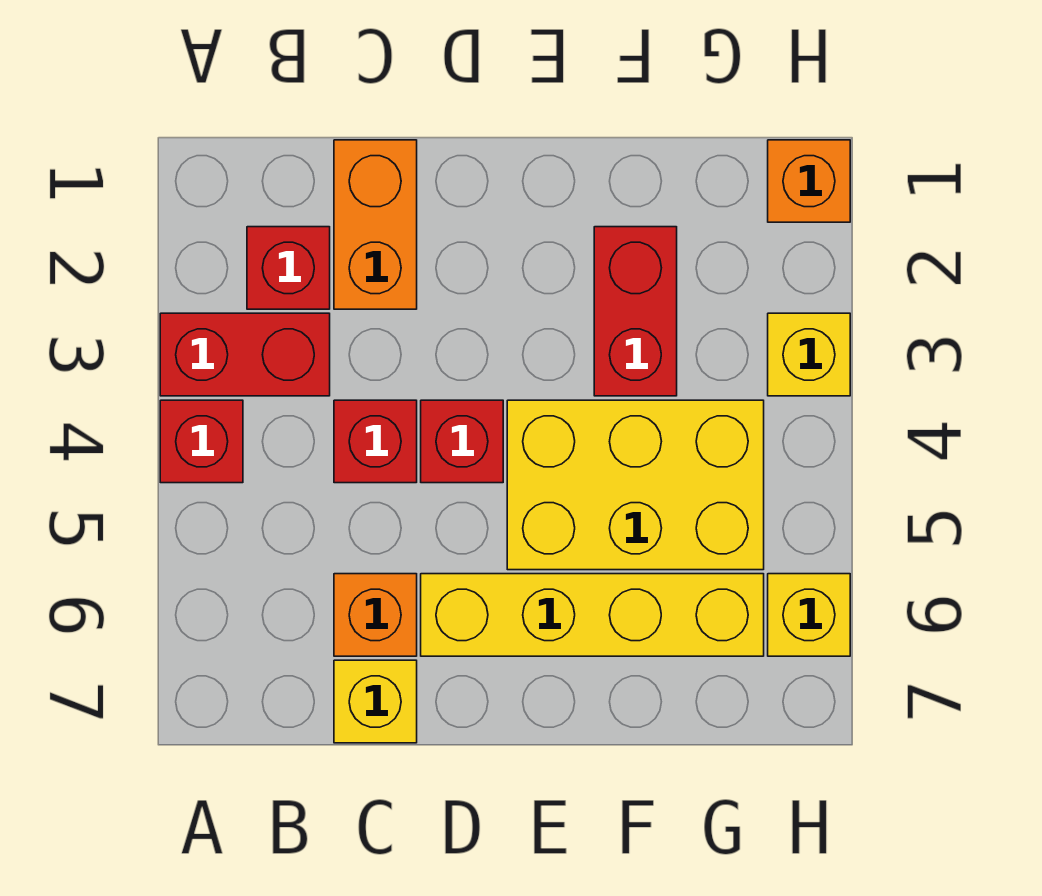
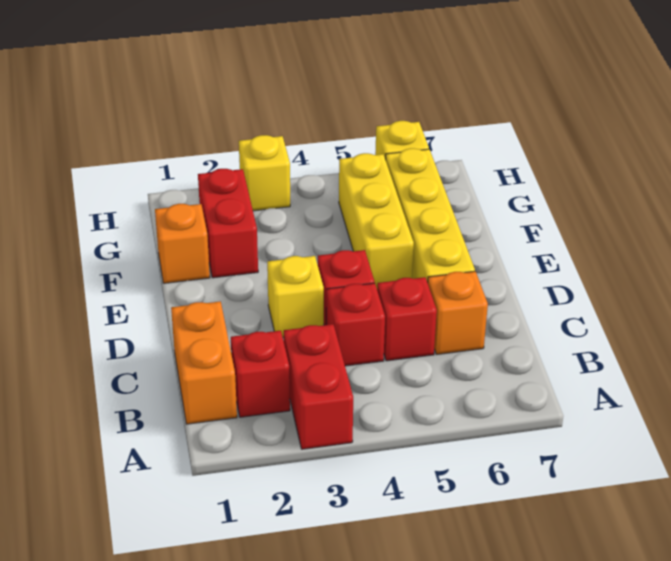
red brick A4 level 1 -> red brick C5 level 1
orange brick C1:C2 level 1 -> orange brick B1:C1 level 1
yellow brick C7 level 1 -> yellow brick D3 level 1
yellow brick E4:G5 level 1 -> yellow brick E5:G5 level 1
red brick F2:F3 level 1 -> red brick F2:G2 level 1
orange brick H1 level 1 -> orange brick F1 level 1

